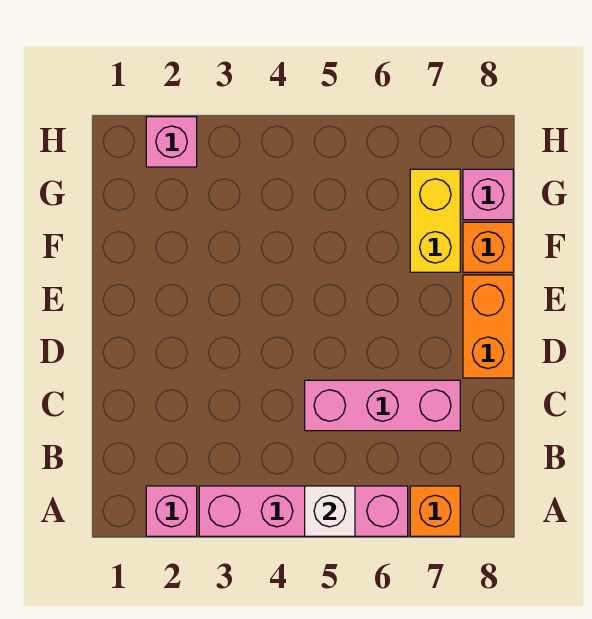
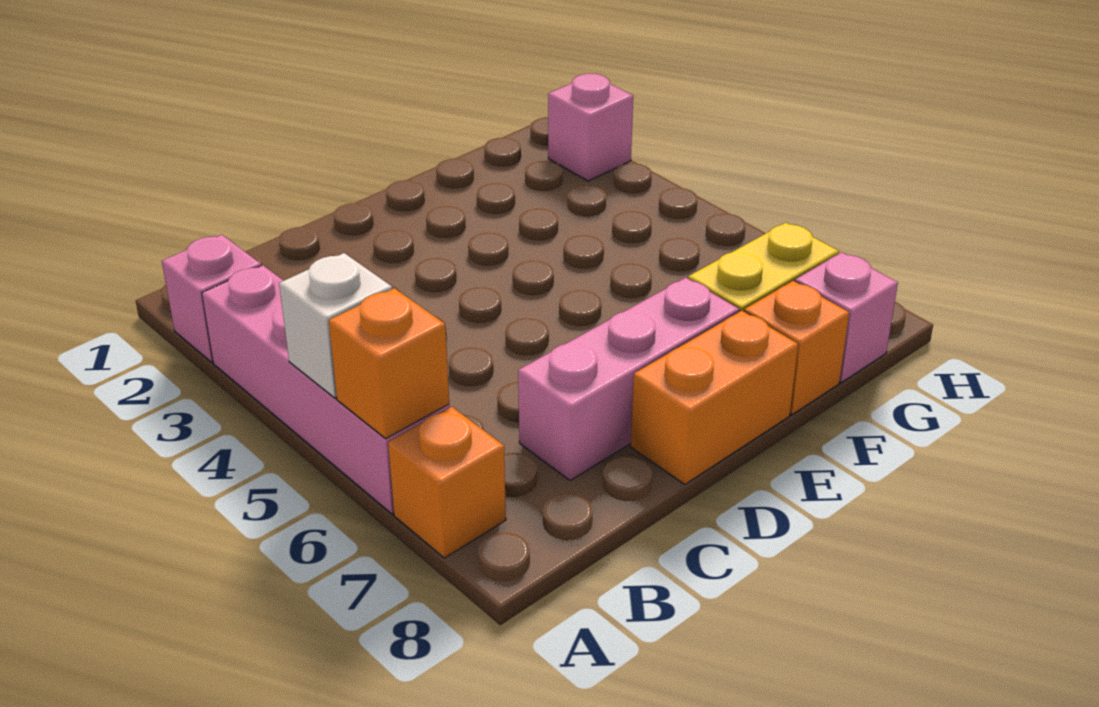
none -> orange brick A6 level 2
pink brick C5:C7 level 1 -> pink brick C7:E7 level 1

